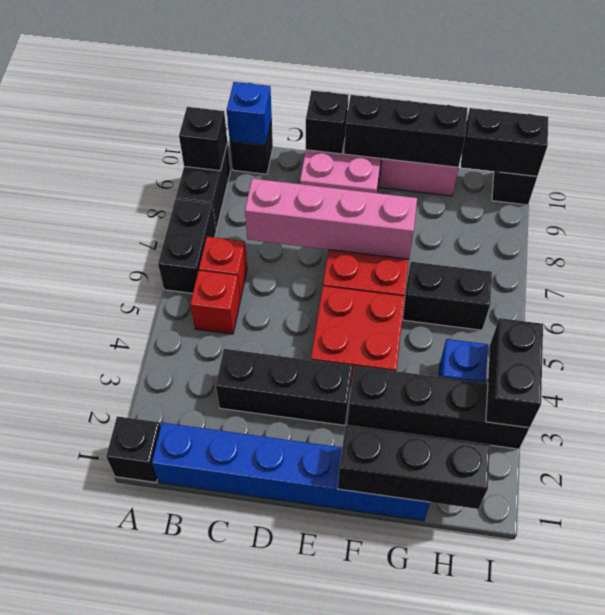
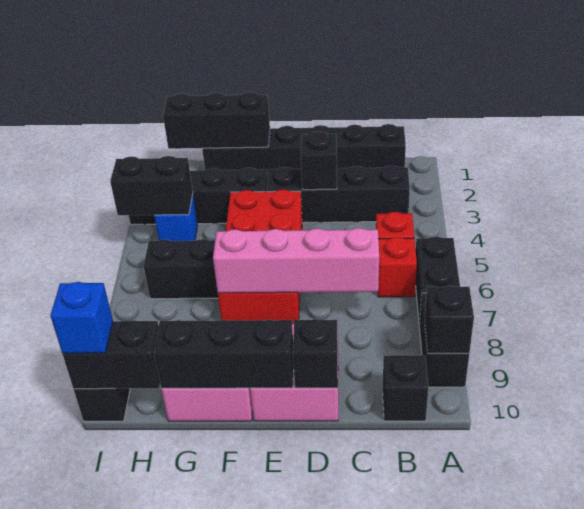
black brick A1 level 1 -> black brick D3 level 2
blue brick B1:G1 level 1 -> black brick B1:G1 level 1
blue brick B10 level 2 -> blue brick I10 level 3
black brick C3:E3 level 1 -> black brick B3:E3 level 1
black brick I3:I4 level 2 -> black brick H4:I4 level 2

